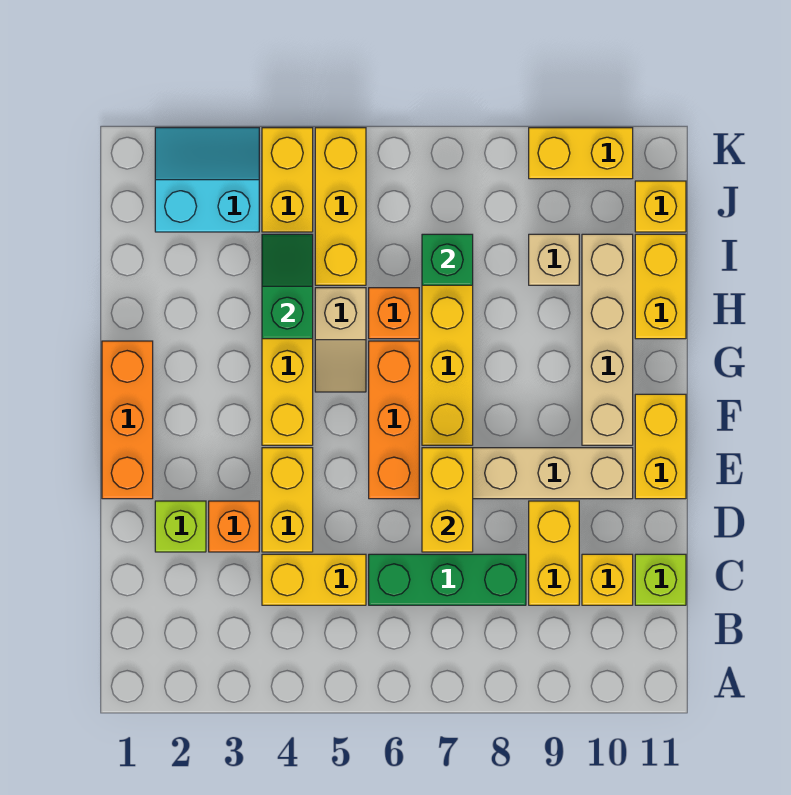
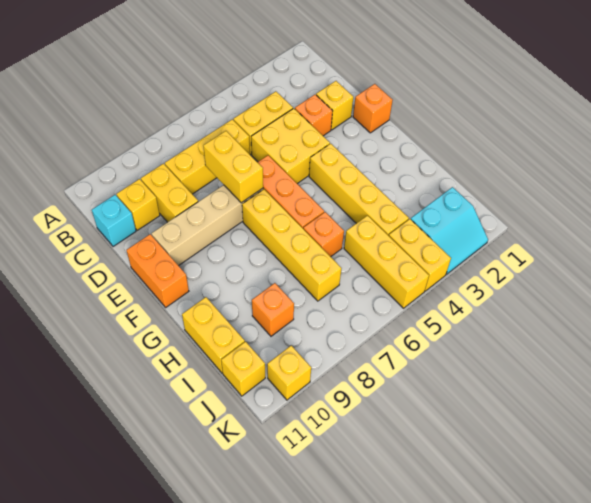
green brick C6:C8 level 1 -> yellow brick C6:C8 level 1
lime brick C11 level 1 -> cyan brick C11 level 1
lime brick D2 level 1 -> yellow brick D2 level 1
yellow brick D4:E4 level 1 -> yellow brick D4:E5 level 1
orange brick E1:G1 level 1 -> orange brick E1 level 1
yellow brick E11:F11 level 1 -> orange brick E11:F11 level 1
tan brick F10:I10 level 1 -> none
tan slope G5:H5 level 1 top H -> none
green slope H4:I4 level 2 top H -> none
green brick I7 level 2 -> none
tan brick I9 level 1 -> orange brick I9 level 1
yellow brick K9:K10 level 1 -> yellow brick K10 level 1

